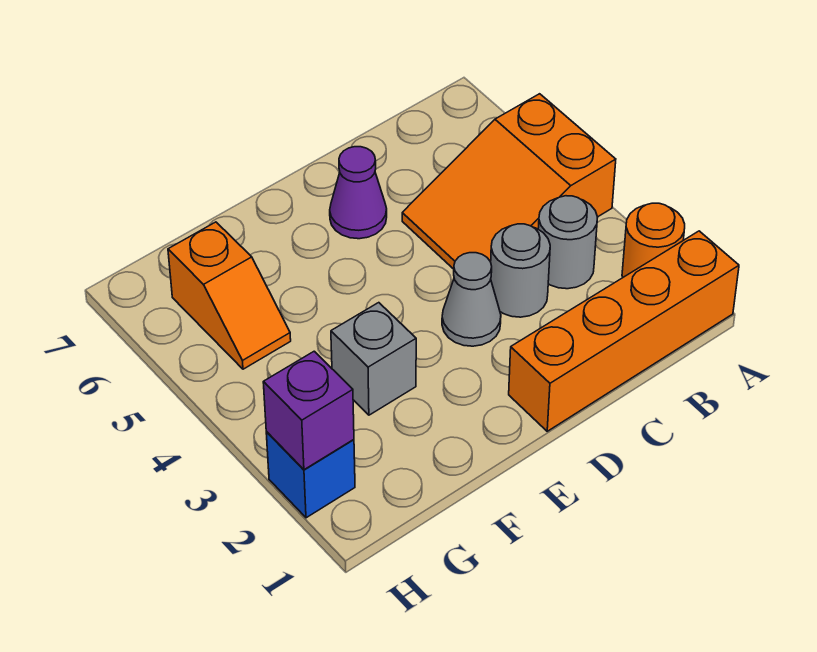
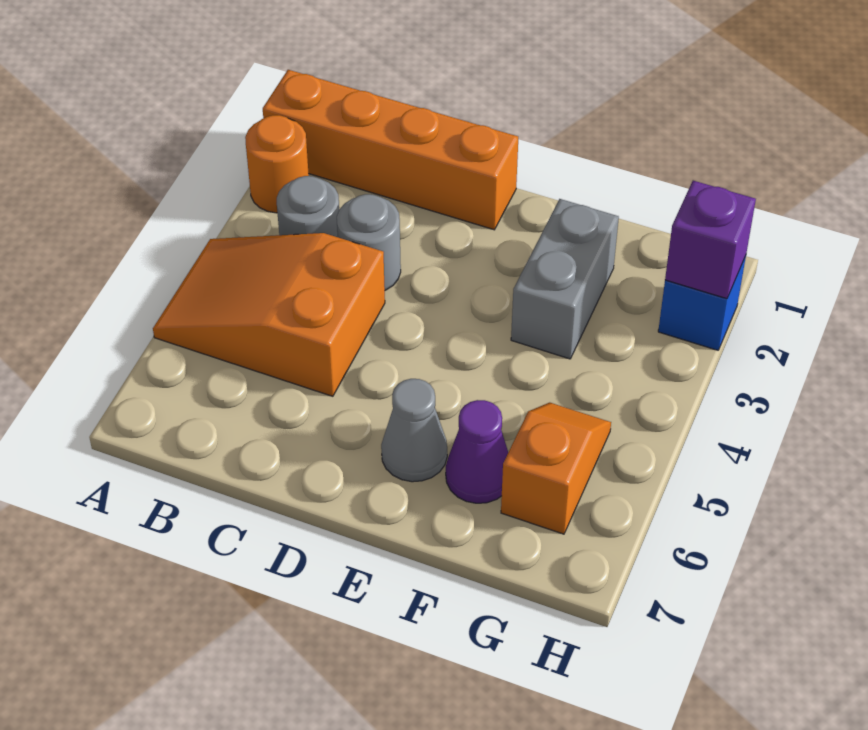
orange slope A4:C5 level 1 top A -> orange slope A4:C5 level 1 top C
grey cone D3 level 1 -> grey cone E6 level 1
purple cone D6 level 1 -> purple cone F6 level 1
grey brick F3 level 1 -> grey brick F2:F3 level 1

